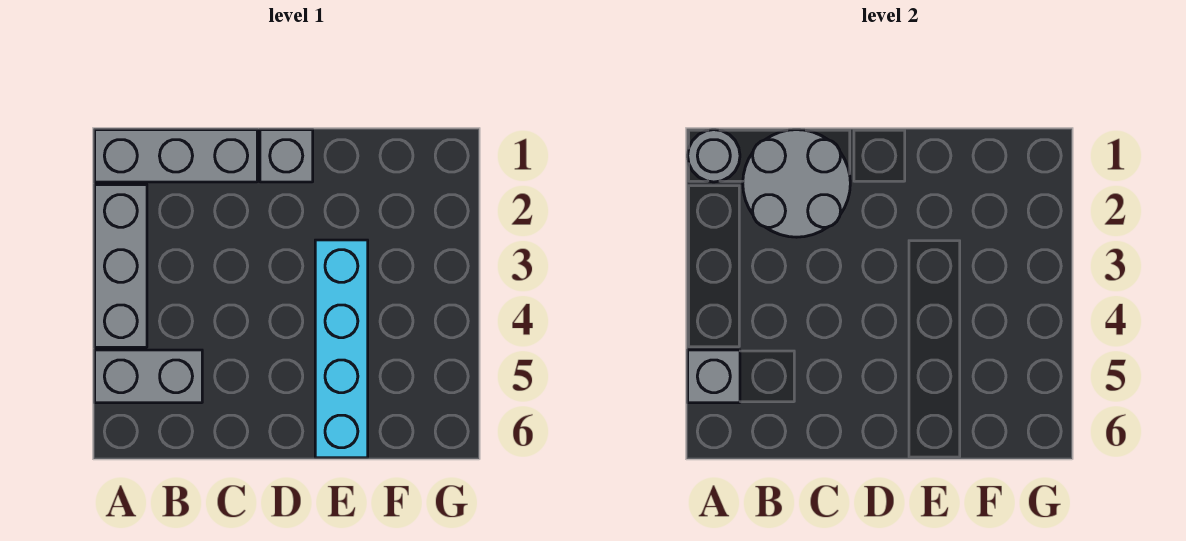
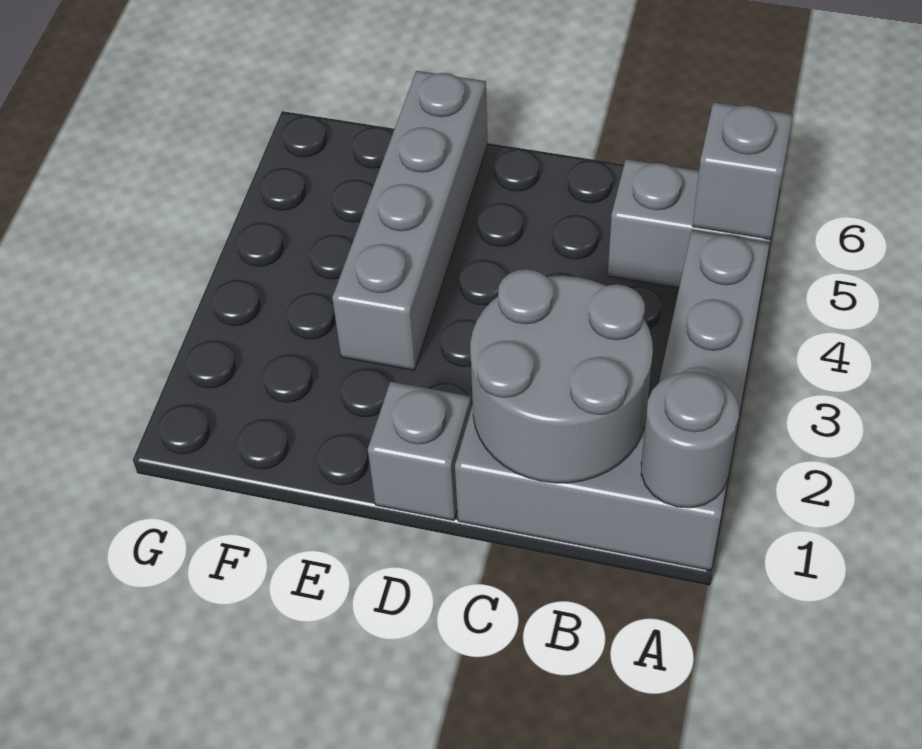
cyan brick E3:E6 level 1 -> grey brick E3:E6 level 1

